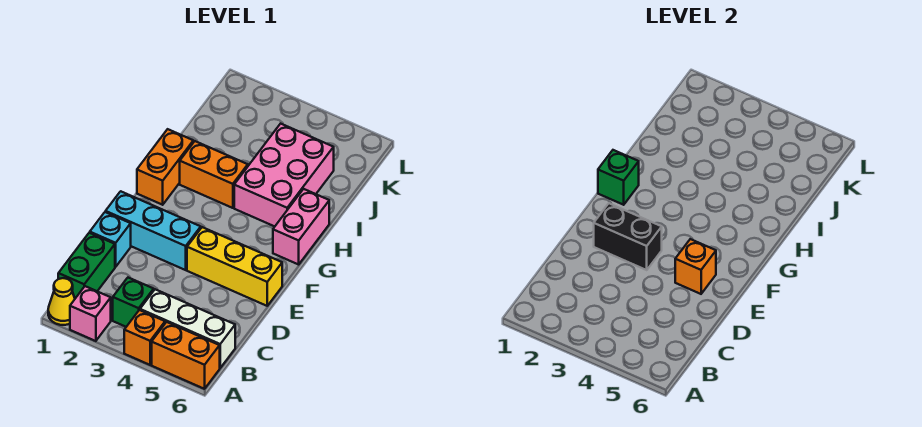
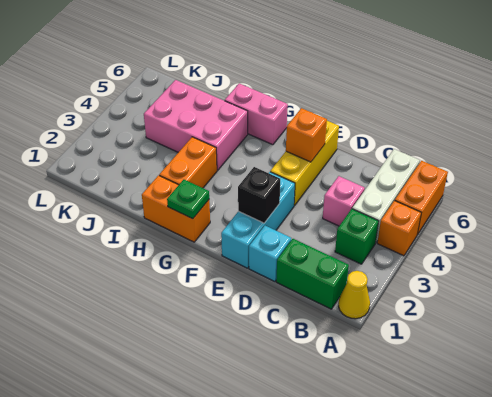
pink brick A2 level 1 -> pink brick C4 level 1
black brick E2:E3 level 2 -> black brick E2 level 2
green brick G1 level 2 -> green plate G1 level 2

